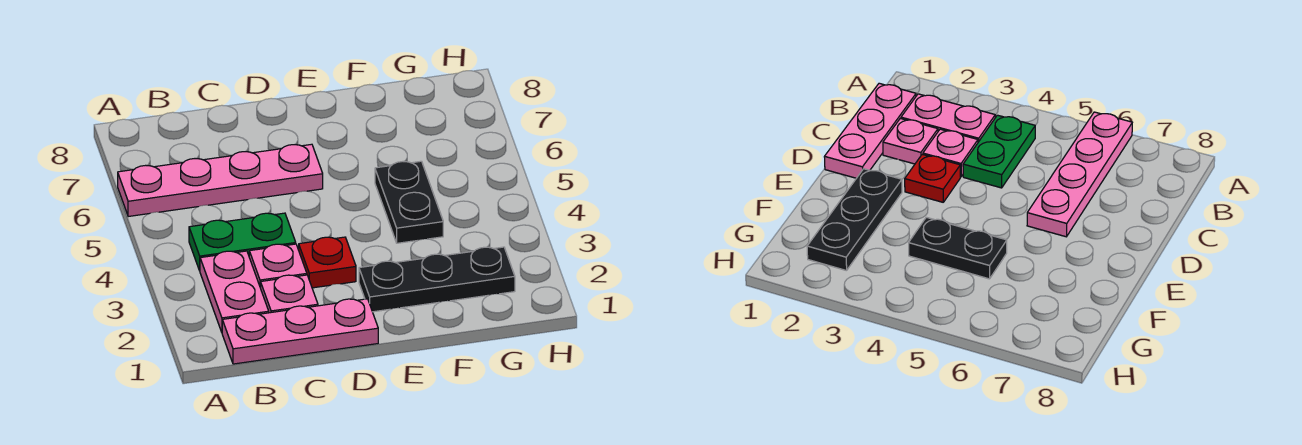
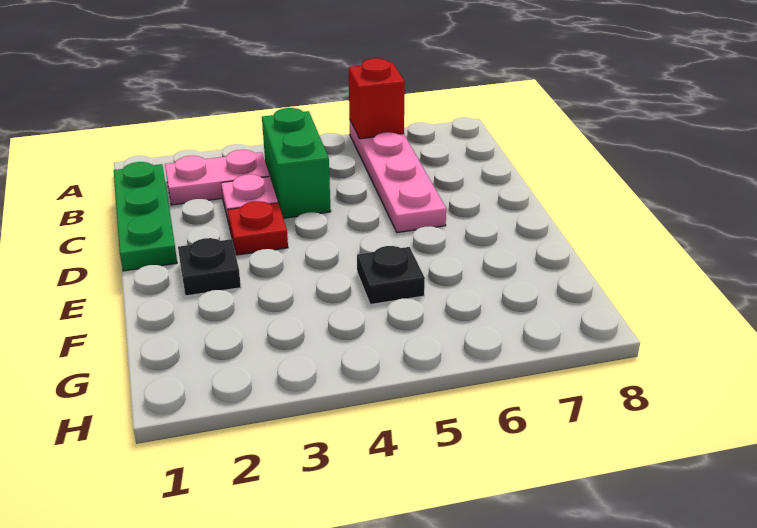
none -> red brick A6 level 2
pink plate B1:D1 level 1 -> green plate B1:D1 level 1
green plate B4:C4 level 1 -> green brick B4:C4 level 1
pink plate C2 level 1 -> none
black plate E2:G2 level 1 -> black plate E2 level 1
black plate F4:F5 level 1 -> black plate F5 level 1

